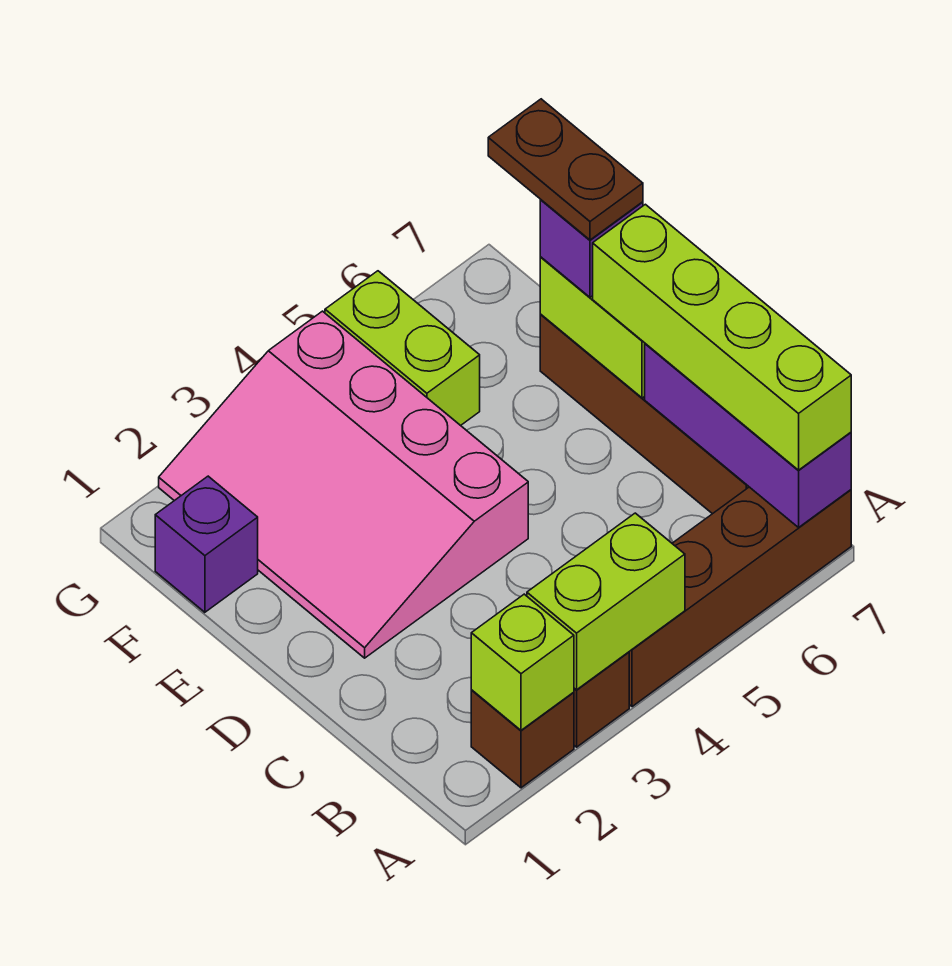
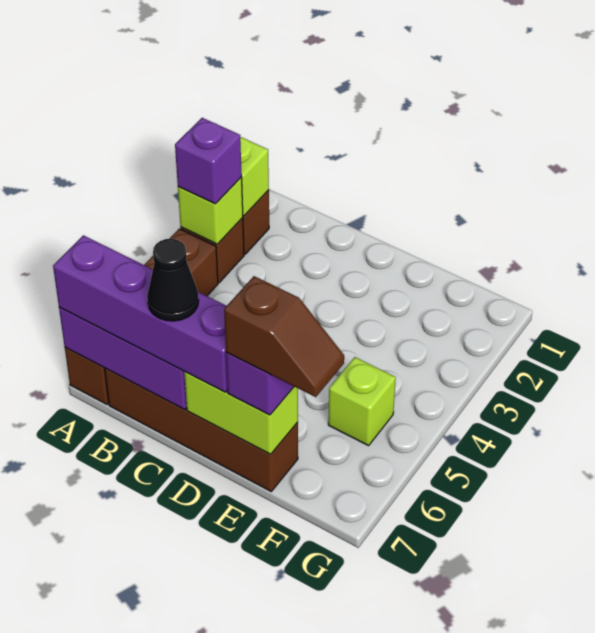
lime brick A3:A4 level 2 -> lime brick A3 level 2
lime brick A7:D7 level 3 -> purple brick A7:D7 level 3
none -> black cone C7 level 4
pink slope D2:G4 level 1 top 4 -> none
brown plate E7:F7 level 4 -> brown slope E7:F7 level 4 top E
purple brick F1 level 1 -> purple brick A3 level 3
lime brick F5:G5 level 1 -> lime brick F5 level 1

